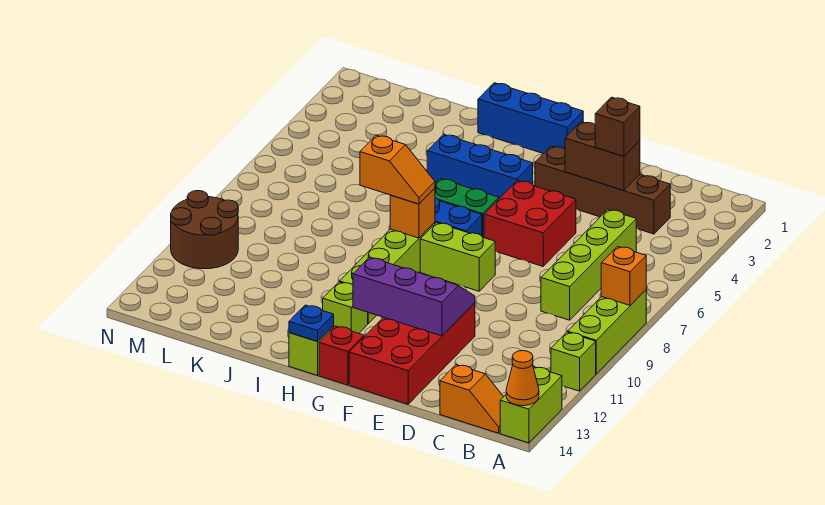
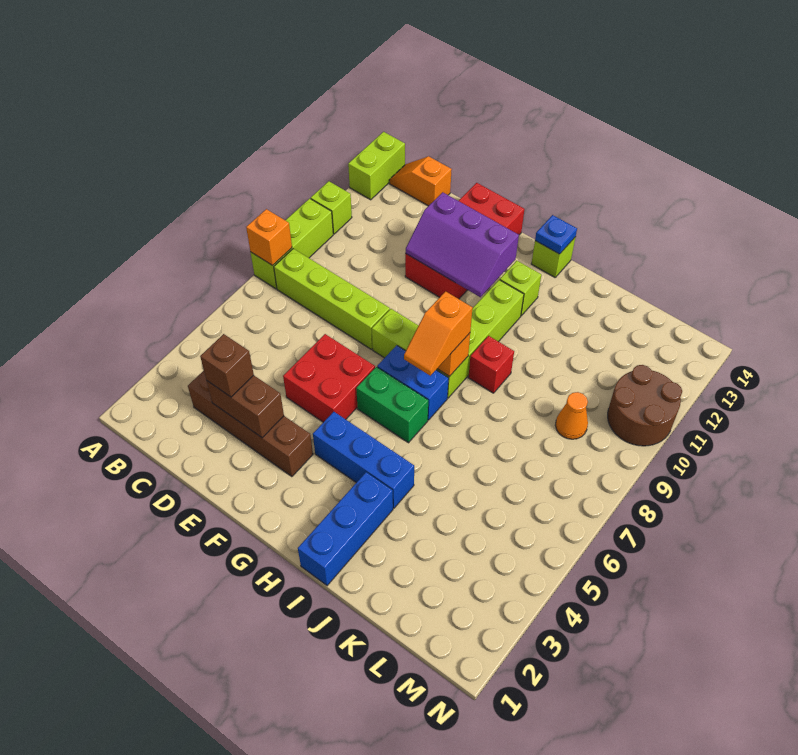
orange cone A14 level 2 -> orange cone L9 level 1
lime brick C5:C8 level 1 -> lime brick B8:E8 level 1
blue brick G1:I1 level 1 -> blue brick I1:I3 level 1
red brick G14 level 1 -> red brick I9 level 1
orange slope H8:I8 level 3 top I -> orange slope H7:H8 level 3 top 8

